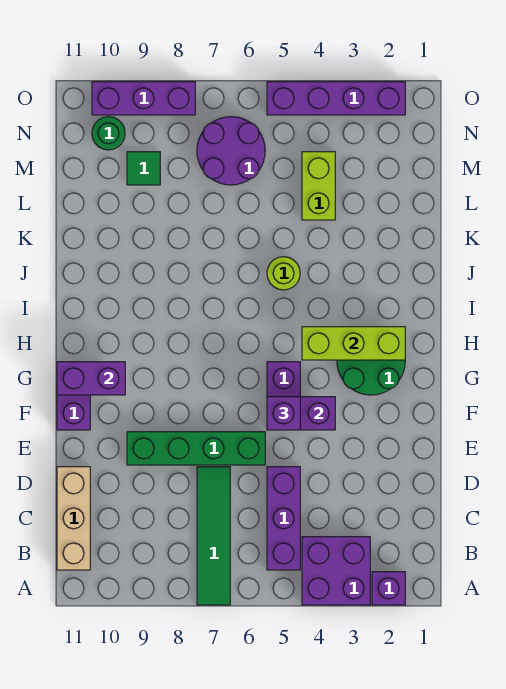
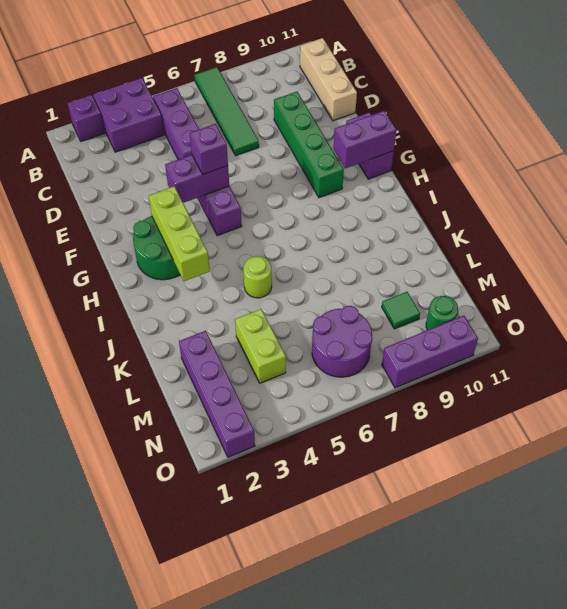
green brick E6:E9 level 1 -> green brick D9:G9 level 1
lime brick H2:H4 level 2 -> lime brick G3:I3 level 2
purple brick O2:O5 level 1 -> purple brick L2:O2 level 1

